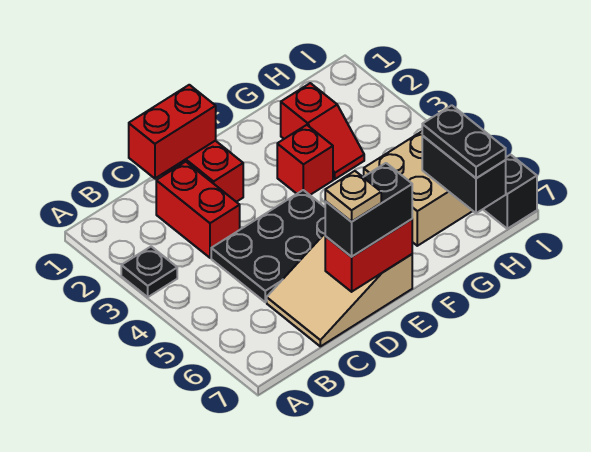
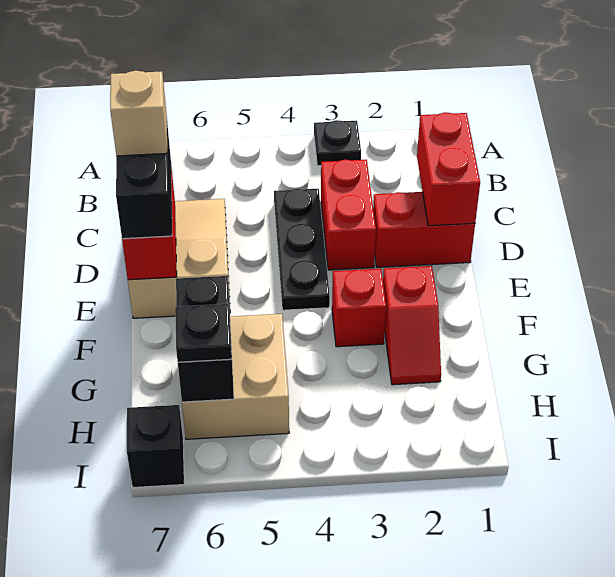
red brick C2:C3 level 1 -> red brick C3:D3 level 1
black plate C4:E5 level 1 -> black plate C4:E4 level 1
tan plate D7 level 4 -> tan brick D7 level 4
red slope G2:G3 level 1 top 2 -> red slope F2:G2 level 1 top F
black brick H6:H7 level 2 -> black brick G6:H6 level 2
black plate H6:H7 level 3 -> black plate H6 level 3

